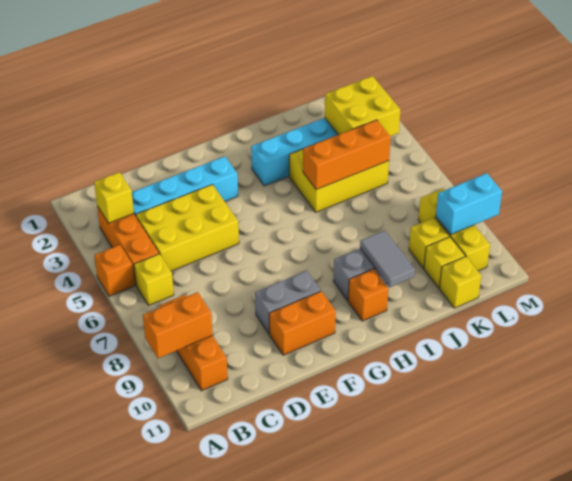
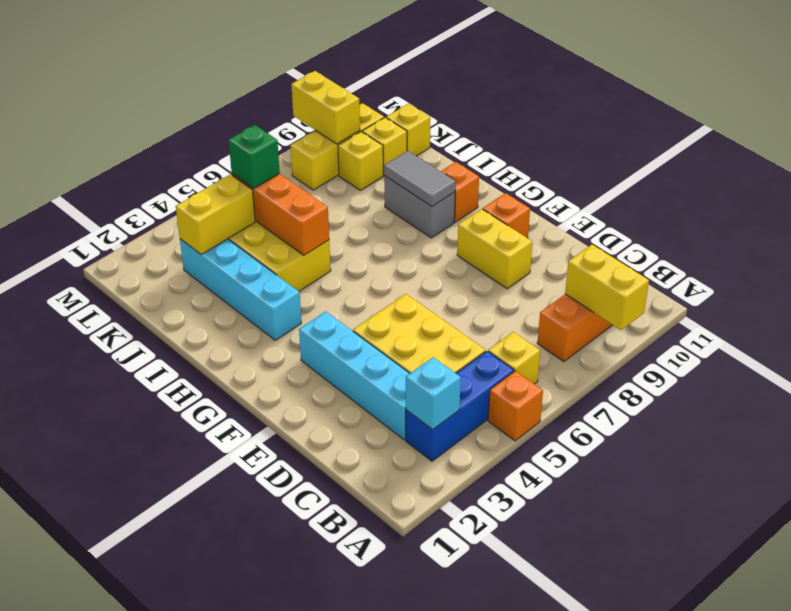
orange brick A9:B9 level 2 -> yellow brick A9:B9 level 2
orange brick B3:B5 level 1 -> blue brick B3:B5 level 1
yellow brick B3 level 2 -> cyan brick B3 level 2
grey brick E9:F9 level 1 -> yellow brick E9:F9 level 1
orange brick E10:F10 level 1 -> orange brick F10 level 1
grey tile I9:I10 level 2 -> grey tile H9:I9 level 2
yellow brick K3:L4 level 2 -> yellow brick K3:K4 level 2
none -> green brick K5 level 3
cyan brick L9:M9 level 2 -> yellow brick L9:M9 level 2

